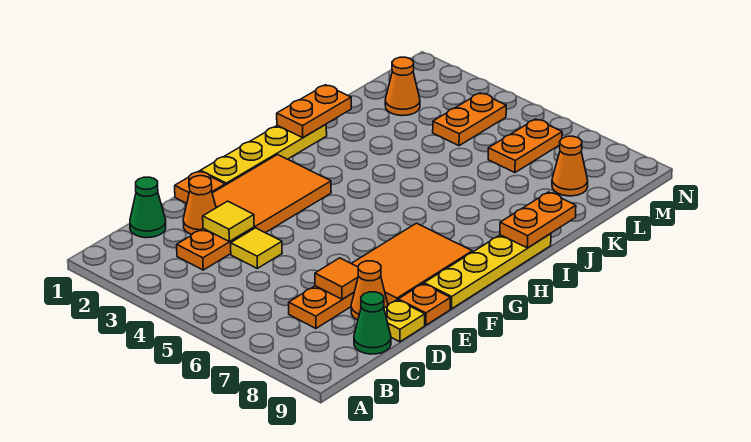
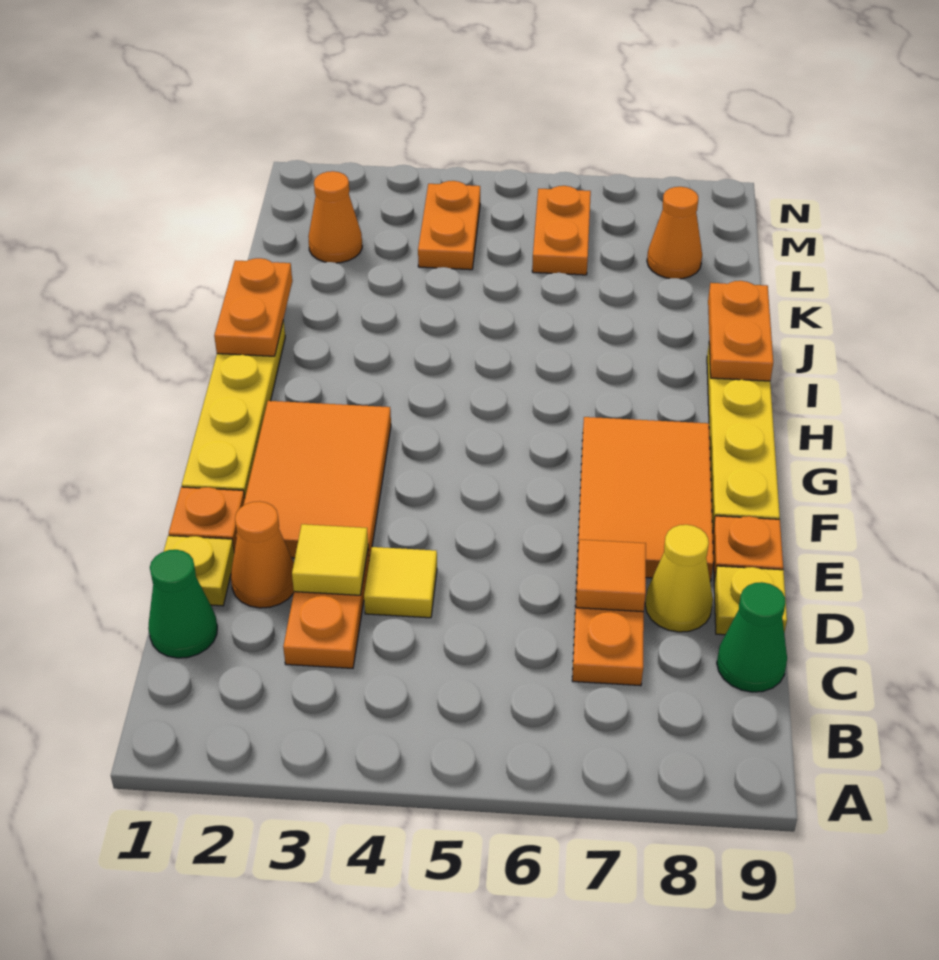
none -> yellow plate D1 level 1
orange cone D8 level 1 -> yellow cone D8 level 1

